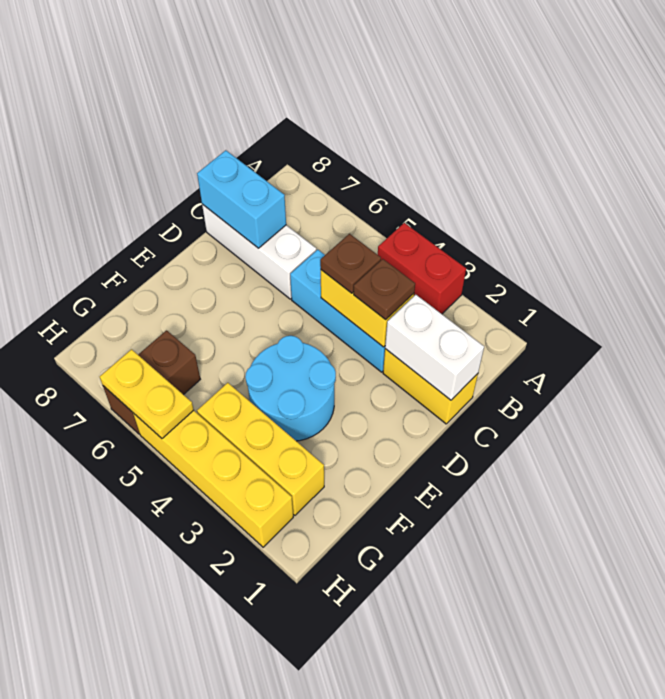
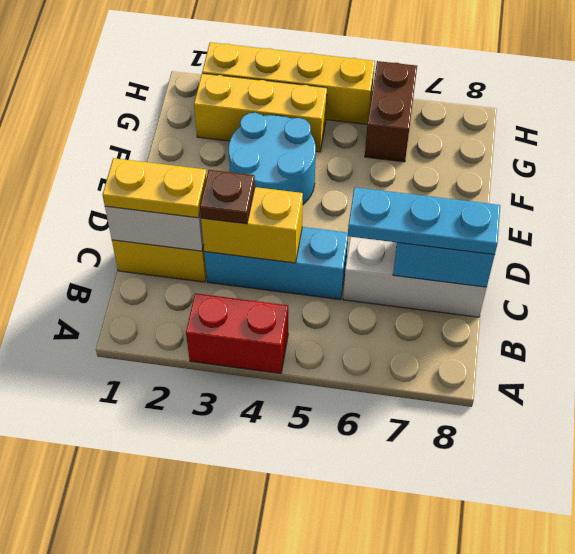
brown plate C4 level 3 -> none
none -> cyan plate C6:C8 level 3
yellow plate H5:H6 level 2 -> yellow plate C1:C2 level 3

